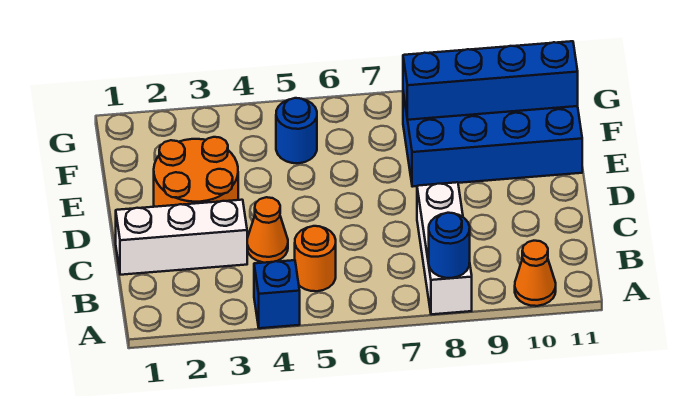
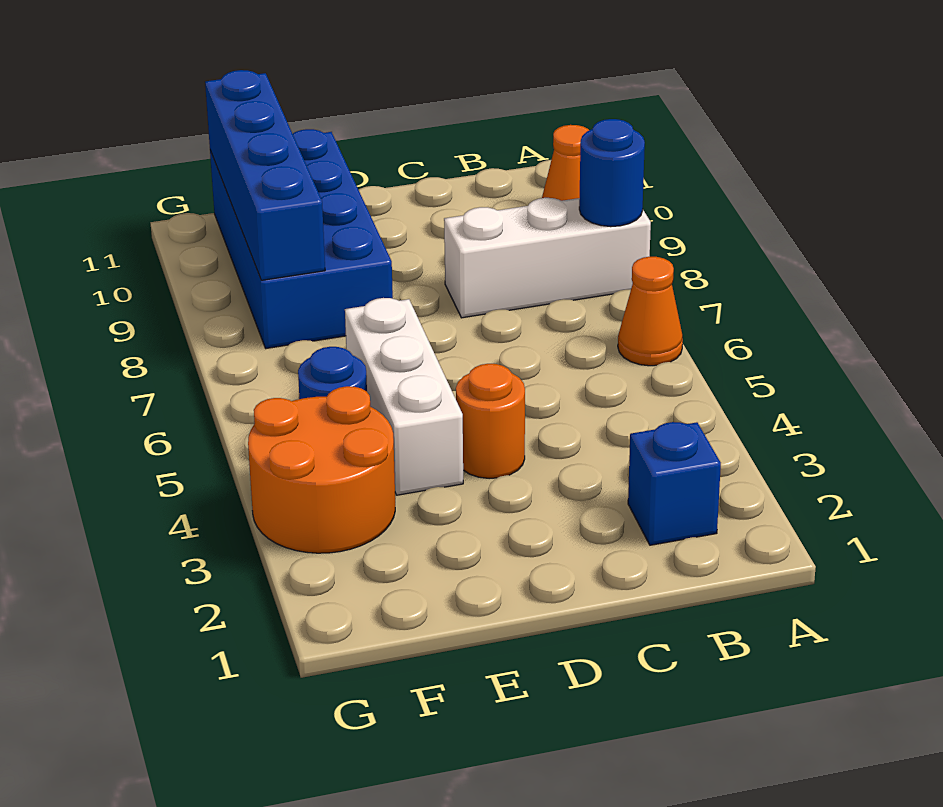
blue brick A4 level 1 -> blue brick B2 level 1
orange round brick B5 level 1 -> orange round brick D4 level 1
white brick C1:C3 level 1 -> white brick E4:E6 level 1
orange cone C4 level 1 -> orange cone A6 level 1
orange round brick D2:E3 level 1 -> orange round brick F3:G4 level 1

